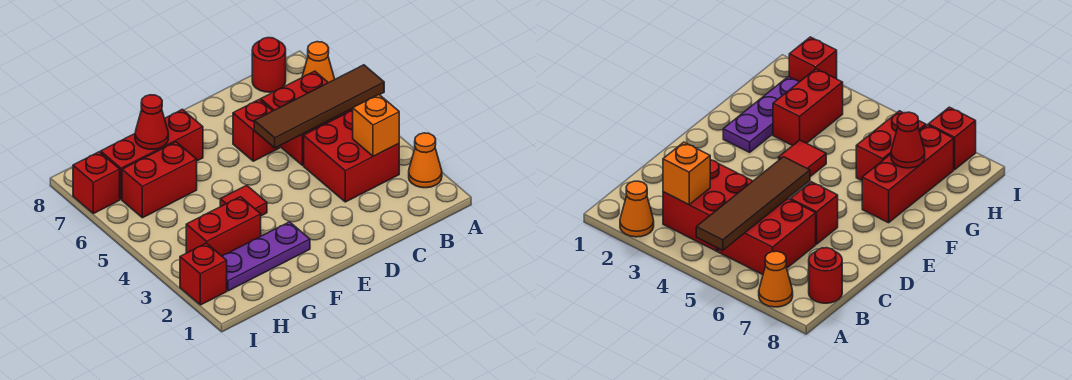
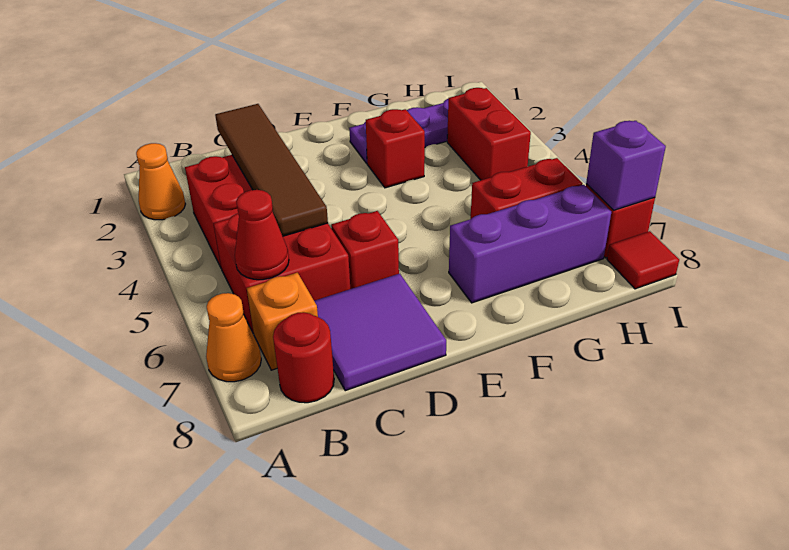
brown tile A5:D5 level 2 -> brown tile C2:C5 level 2
orange brick B3 level 2 -> orange brick B7 level 1
none -> purple tile C7:D8 level 1
red tile F4 level 1 -> red tile I8 level 1
red brick F7:H7 level 1 -> purple brick F7:H7 level 1
red brick G3:H3 level 1 -> red brick H3:H4 level 1
red cone G7 level 2 -> red cone B6 level 2
red brick I2 level 1 -> red brick F3 level 1
none -> purple brick I7 level 2

